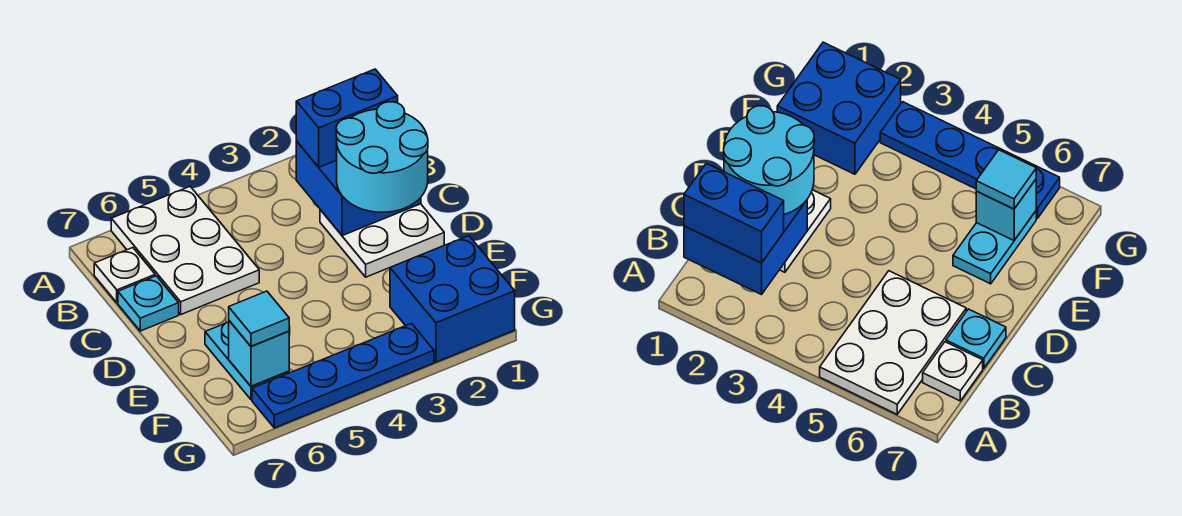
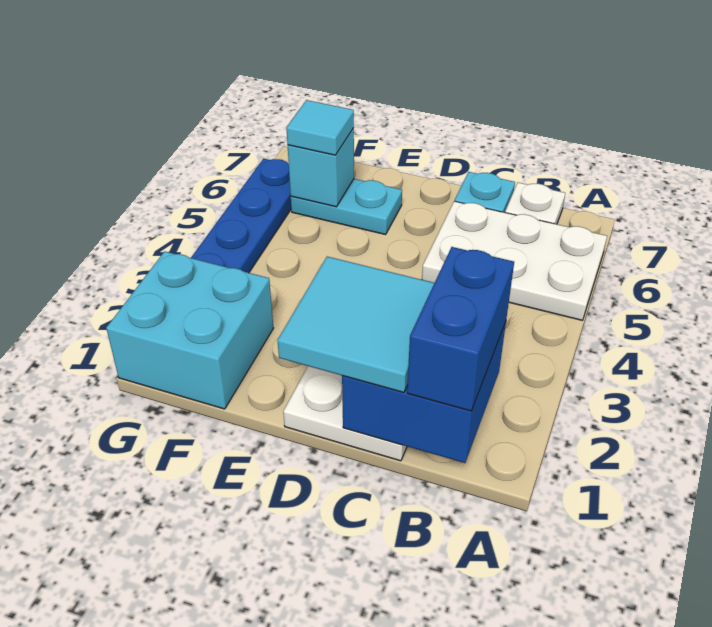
cyan round brick C1:D2 level 3 -> cyan tile C1:D2 level 3
blue brick F1:G2 level 1 -> cyan brick F1:G2 level 1

